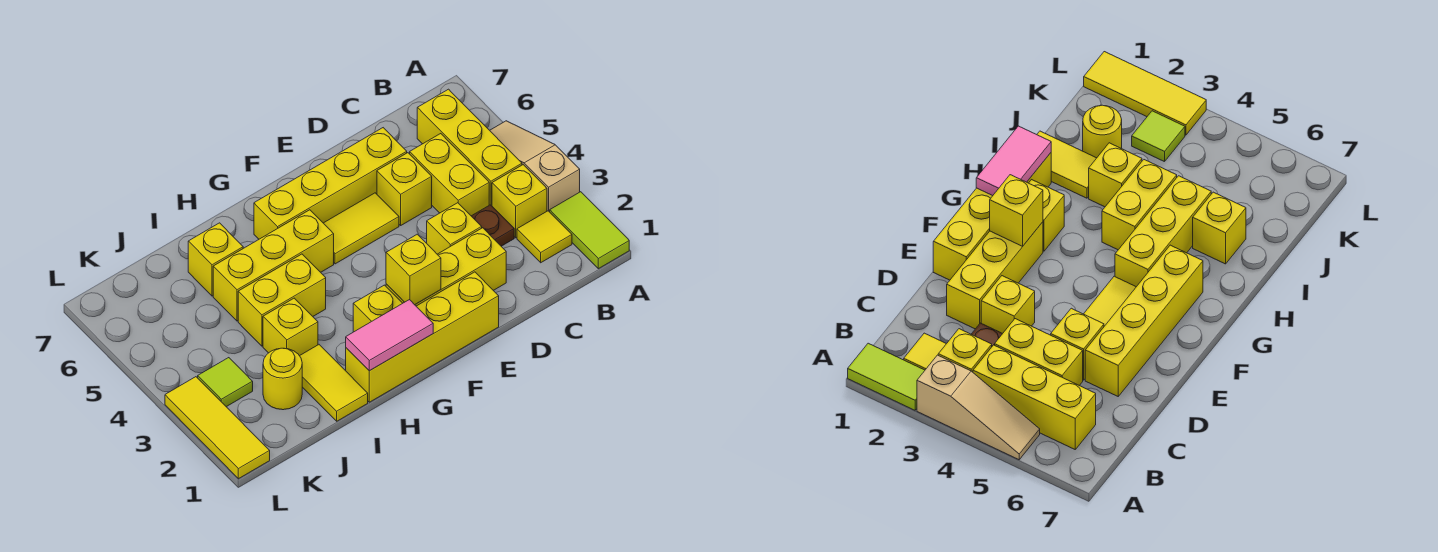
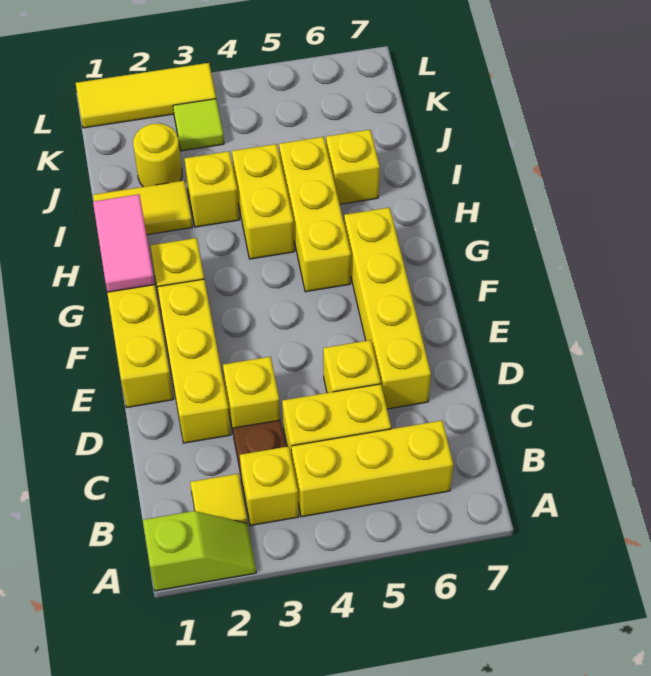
lime tile A1:A2 level 1 -> lime slope A1:A2 level 1 top 1
tan slope A3:A5 level 1 top 3 -> none
yellow tile E5:F5 level 1 -> none
yellow brick F2 level 2 -> none

